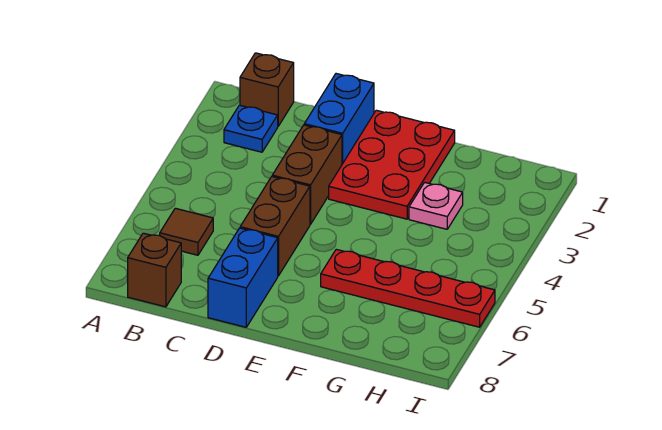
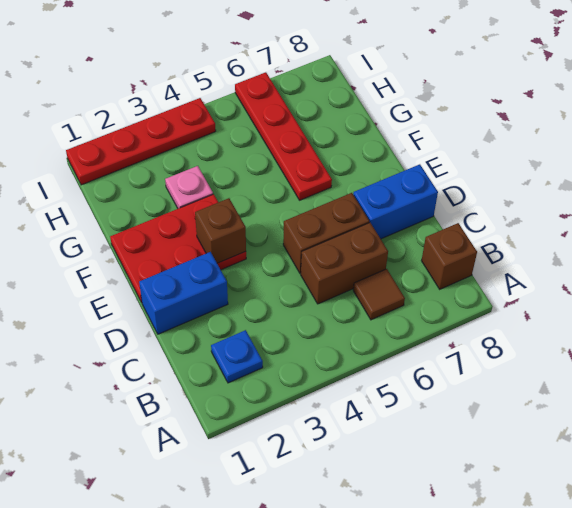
brown brick B1 level 1 -> brown brick E3 level 2
brown brick D3:D4 level 1 -> brown brick C5:C6 level 1
none -> red plate I1:I4 level 1

